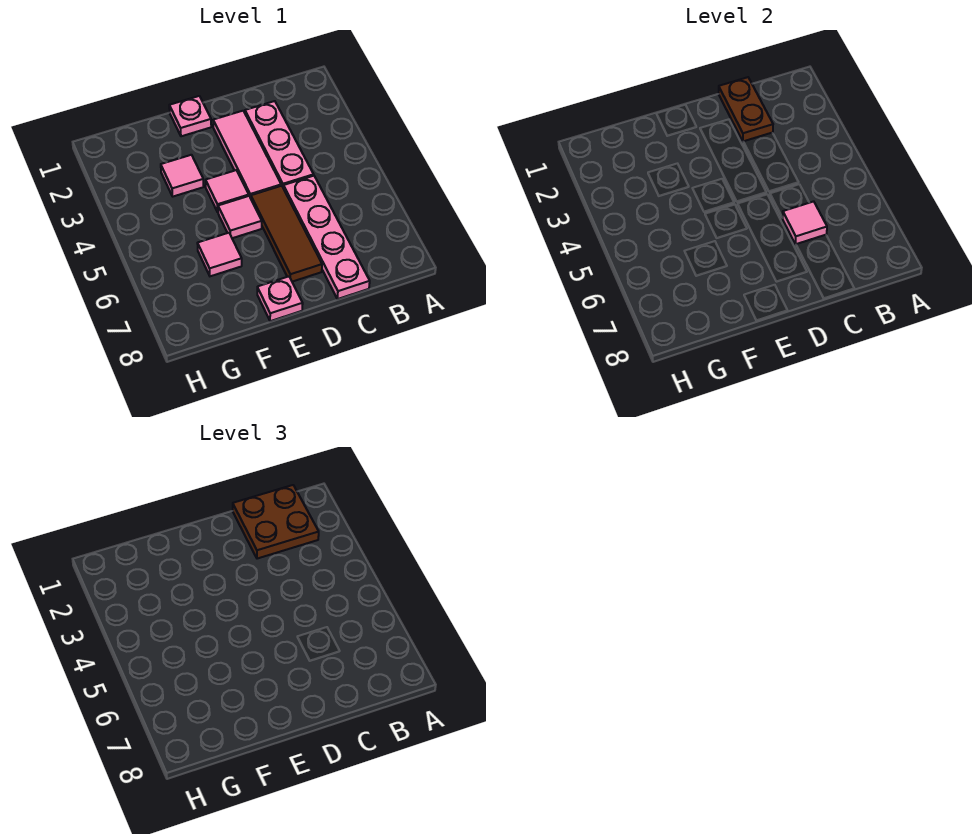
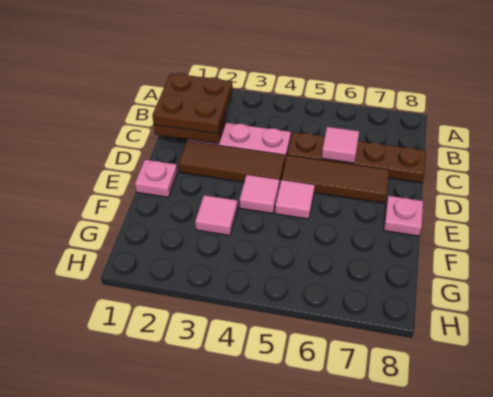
pink plate C5:C8 level 1 -> brown plate C5:C8 level 1
pink tile D2:D4 level 1 -> brown tile D2:D4 level 1
pink tile F6 level 1 -> none

